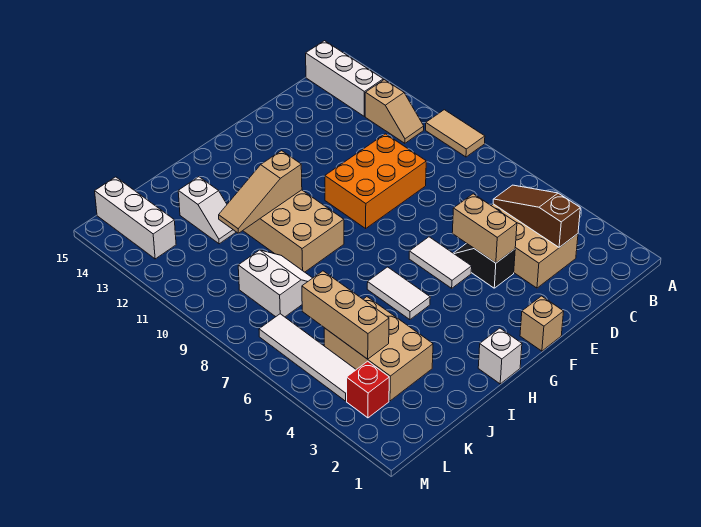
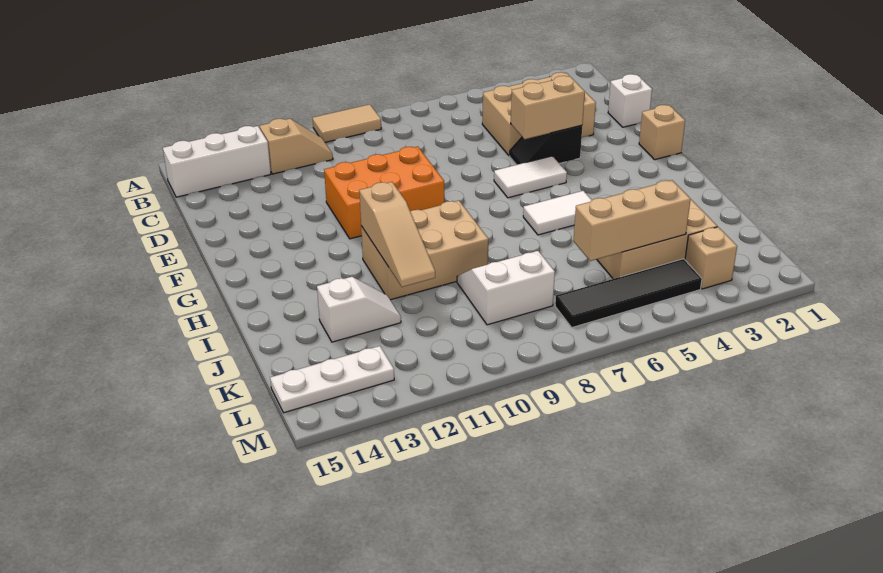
brown slope C3:C5 level 2 top 3 -> none
orange brick D9:F10 level 1 -> orange brick E9:F11 level 1
white brick H1 level 1 -> white brick D1 level 1
red brick L3 level 1 -> tan brick L3 level 1
white tile L4:L7 level 1 -> black tile L4:L7 level 1
white brick L13:L15 level 1 -> white plate L13:L15 level 1

